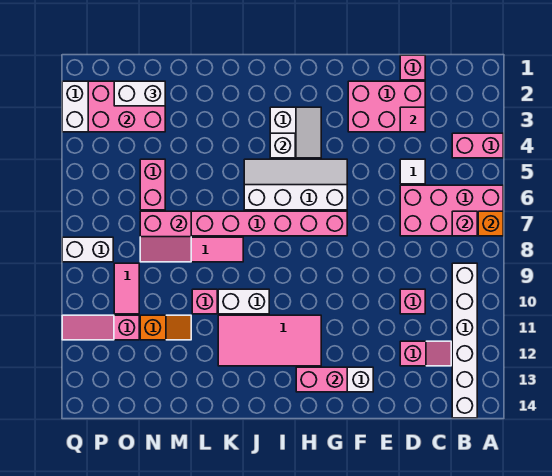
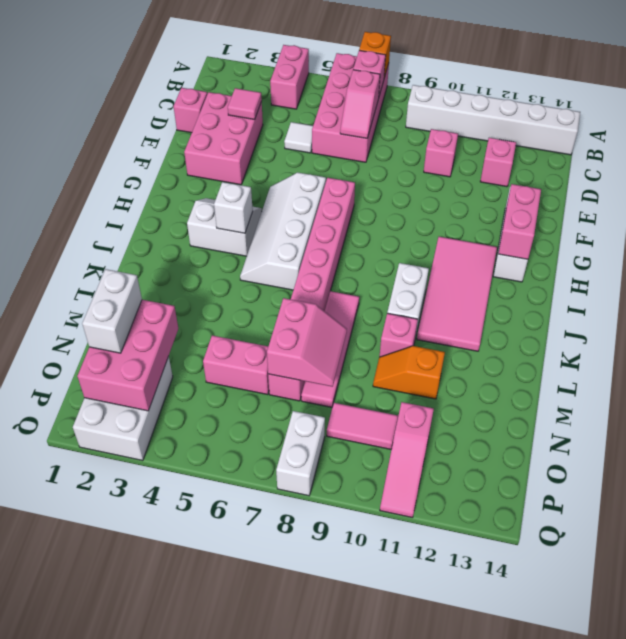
none -> pink slope C7:D7 level 2 top C
orange slope M11:N11 level 1 top N -> orange slope M10:M11 level 1 top 11

